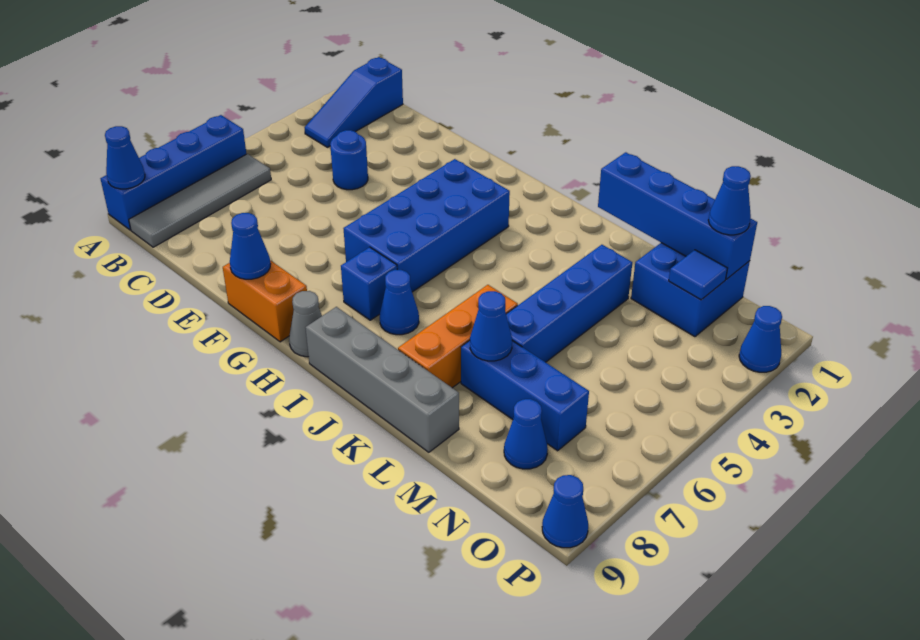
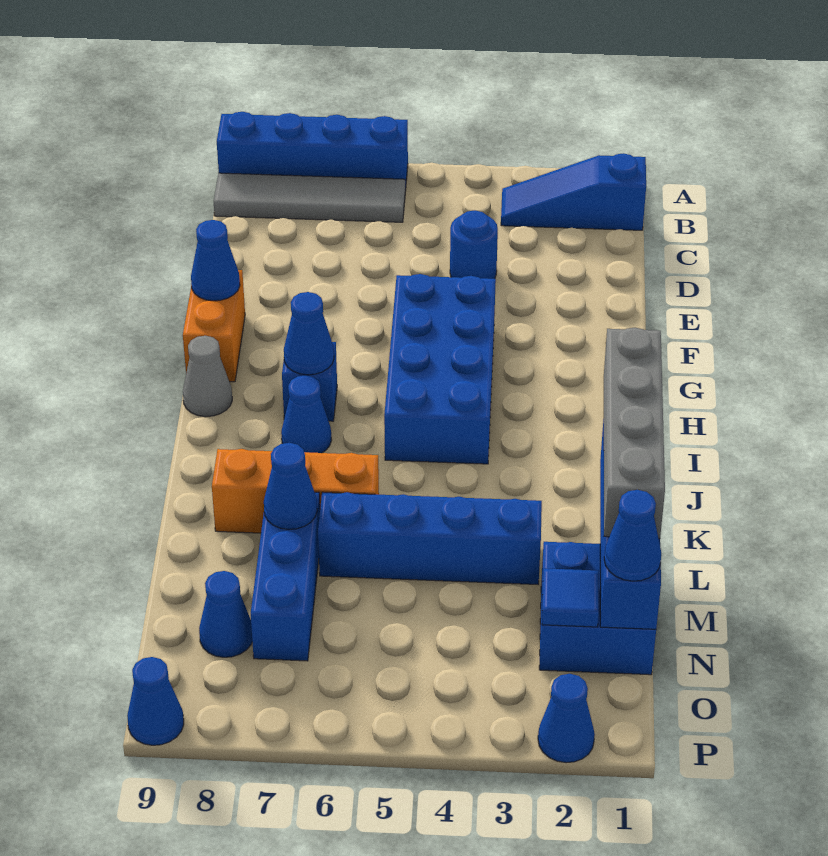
blue cone A9 level 2 -> blue cone H7 level 2
blue brick G3:H6 level 1 -> blue brick F4:I5 level 1
grey brick I9:L9 level 1 -> grey brick J1:M1 level 3

